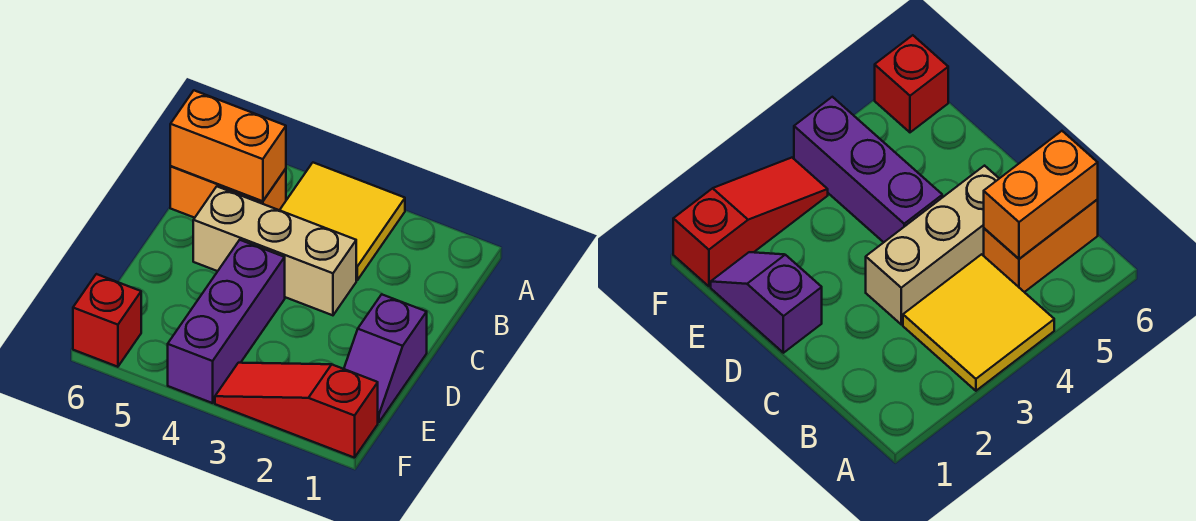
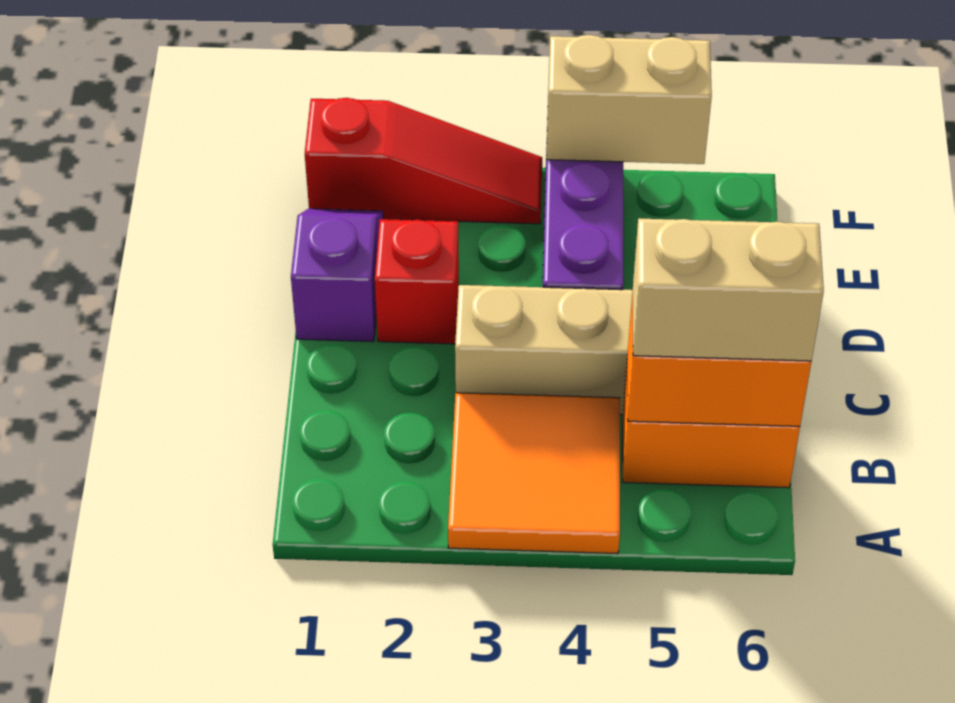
yellow tile A3:B4 level 1 -> orange tile A3:B4 level 1
none -> tan brick B5:B6 level 3
none -> tan brick F4:F5 level 2
red brick F6 level 1 -> red brick D2 level 1

